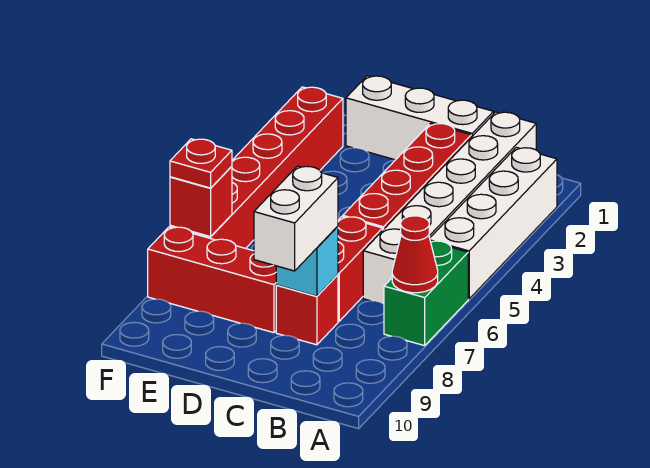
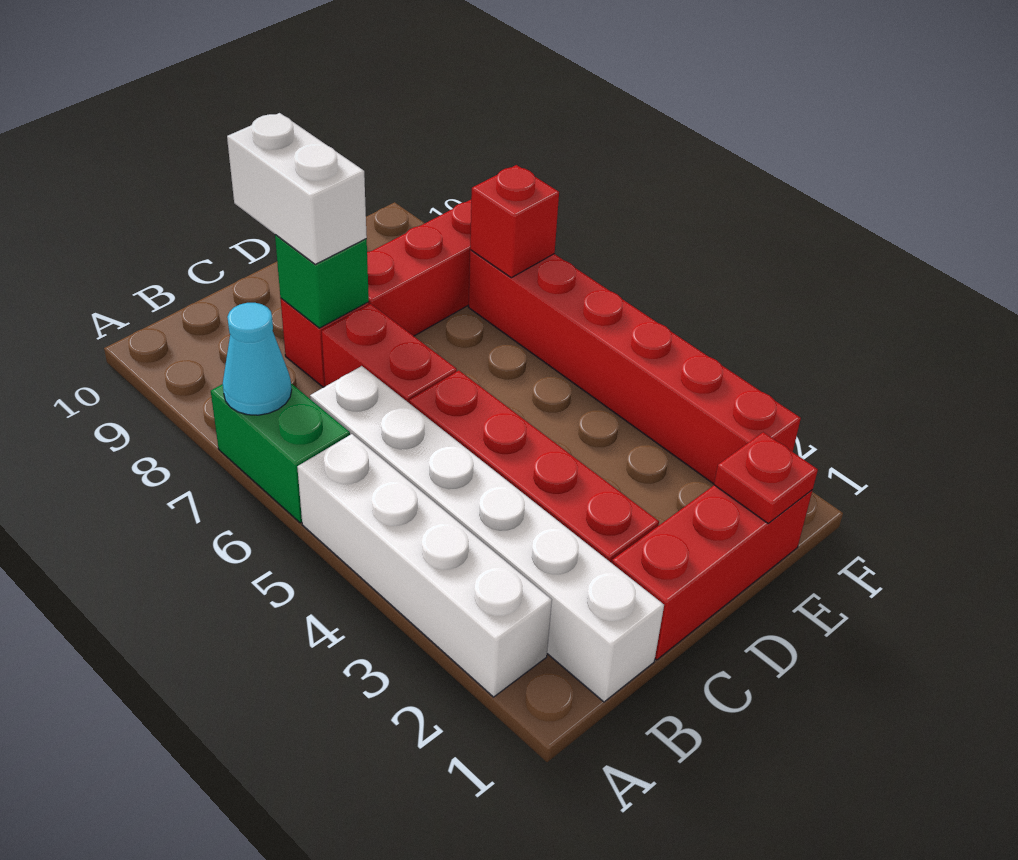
red cone A7 level 2 -> cyan cone A7 level 2
white brick C1:E1 level 1 -> red brick C1:E1 level 1
cyan brick C8 level 2 -> green brick C8 level 2
red plate F7 level 3 -> red plate E1 level 2

